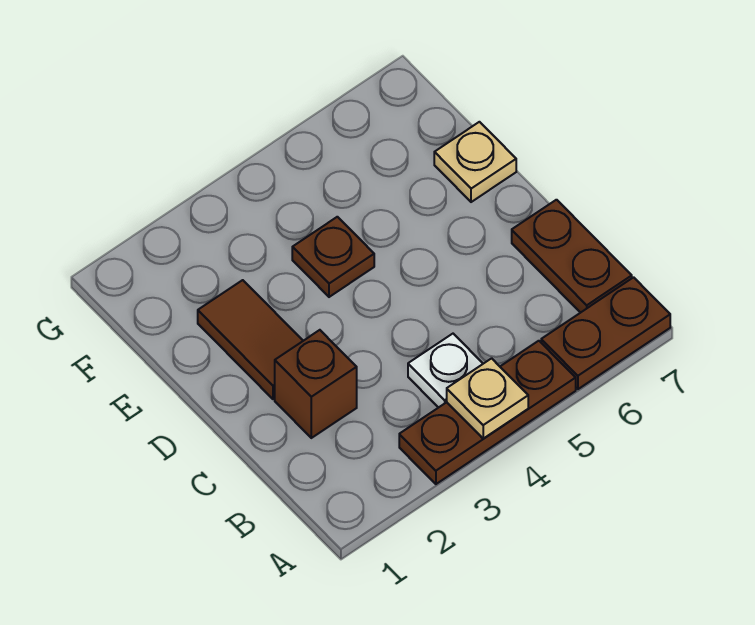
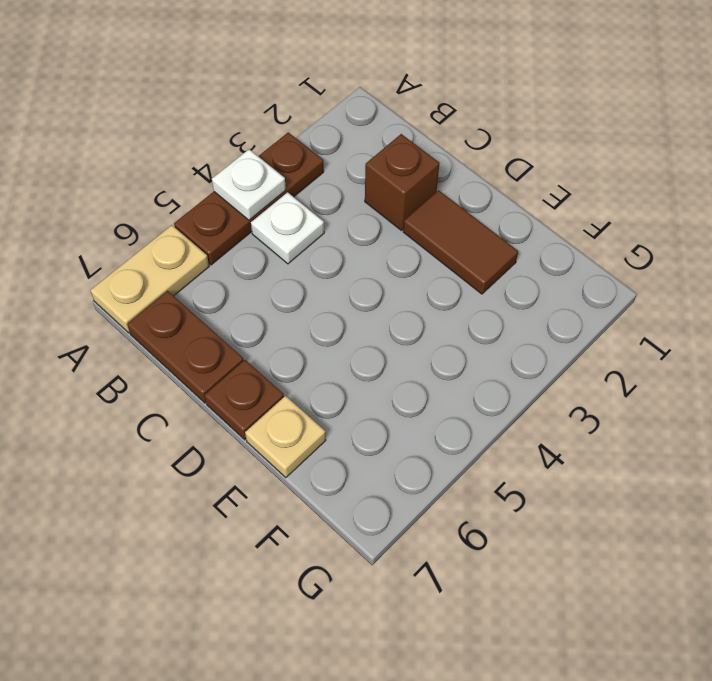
tan plate A4 level 2 -> white plate A4 level 2
brown plate A6:A7 level 1 -> tan plate A6:A7 level 1
brown plate E4 level 1 -> brown plate D7 level 1

